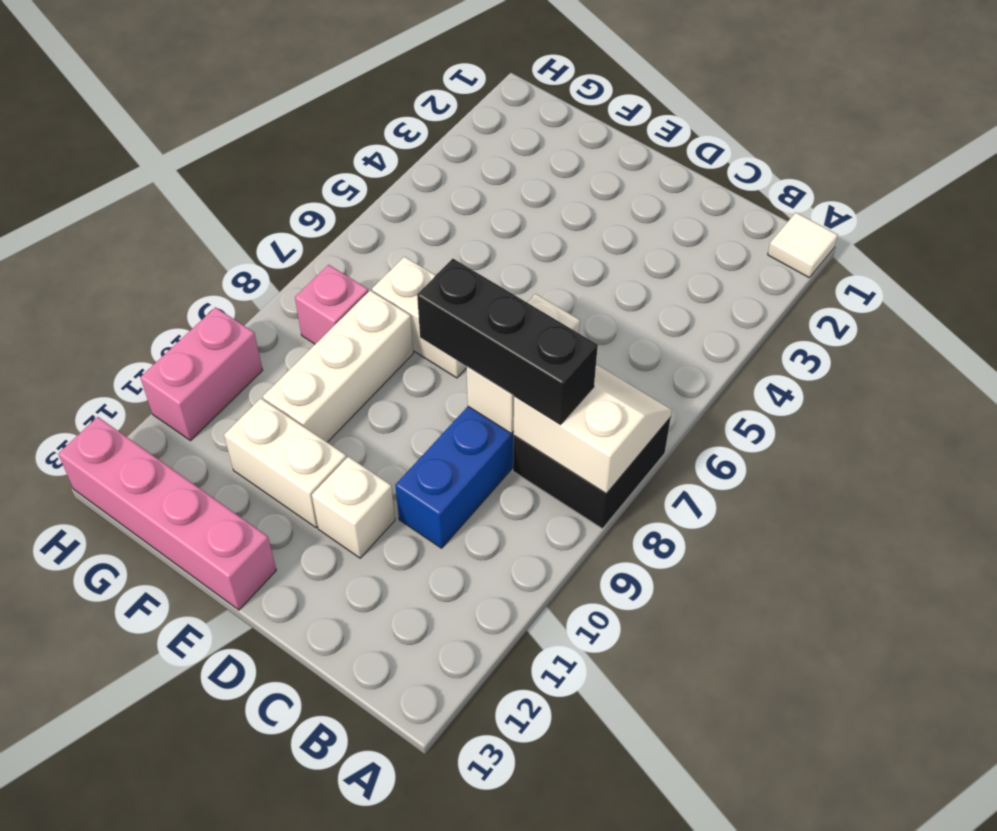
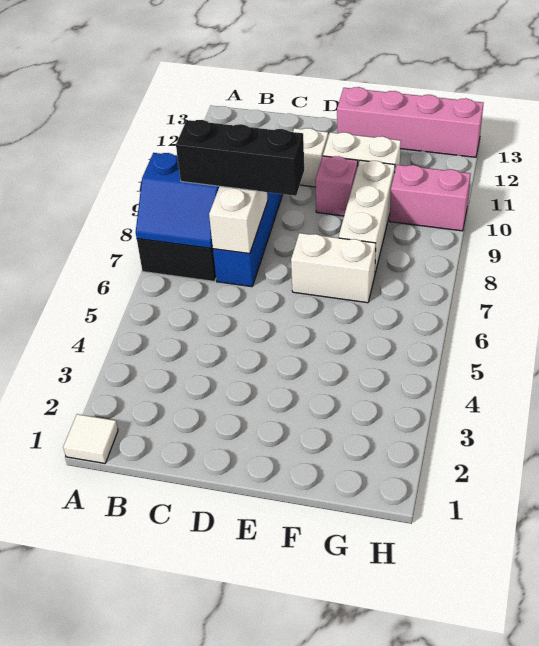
white slope A7:B8 level 2 top 8 -> blue slope A7:B8 level 2 top 8
pink brick G8 level 1 -> pink brick E10 level 1
pink brick H10:H11 level 1 -> pink brick G10:H10 level 1

